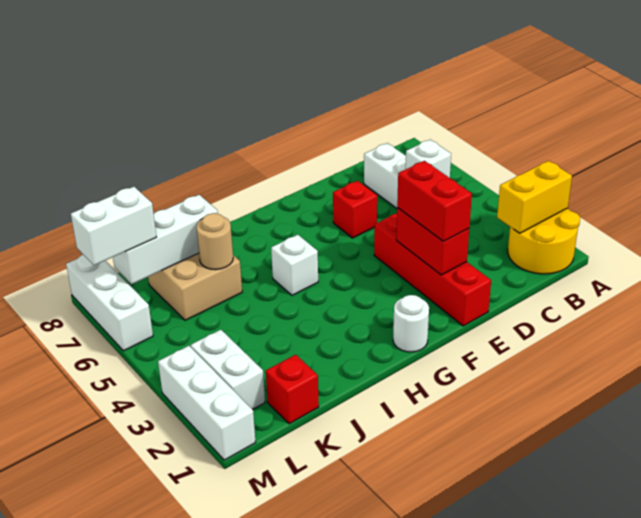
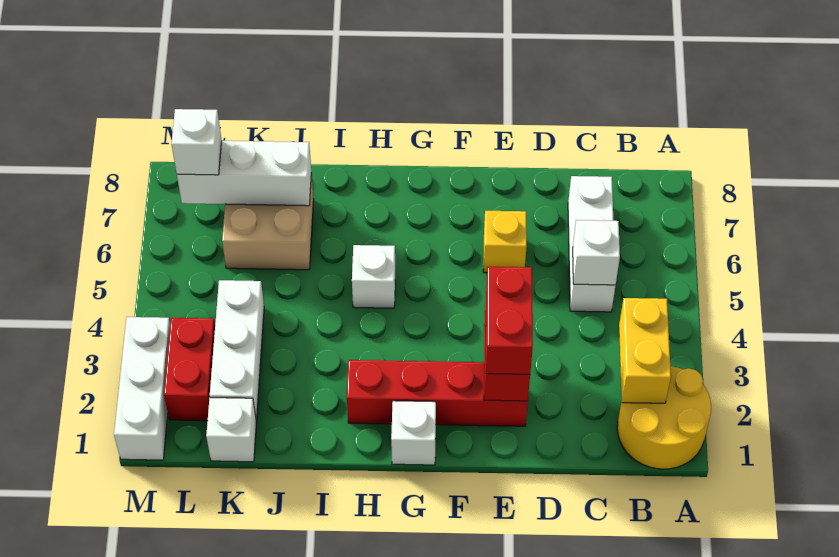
yellow brick A2:B2 level 2 -> yellow brick B2:B3 level 2
red brick E1:E4 level 1 -> red brick E2:H2 level 1
red brick E6 level 1 -> yellow brick E6 level 1
white round brick G1 level 1 -> white brick G1 level 1
tan round brick J6 level 2 -> none
red brick K1 level 1 -> white brick K1 level 1
white brick L2:L3 level 1 -> red brick L2:L3 level 1
white brick L7:M7 level 3 -> white brick L7 level 3
white brick M6:M8 level 1 -> white brick K2:K4 level 1

